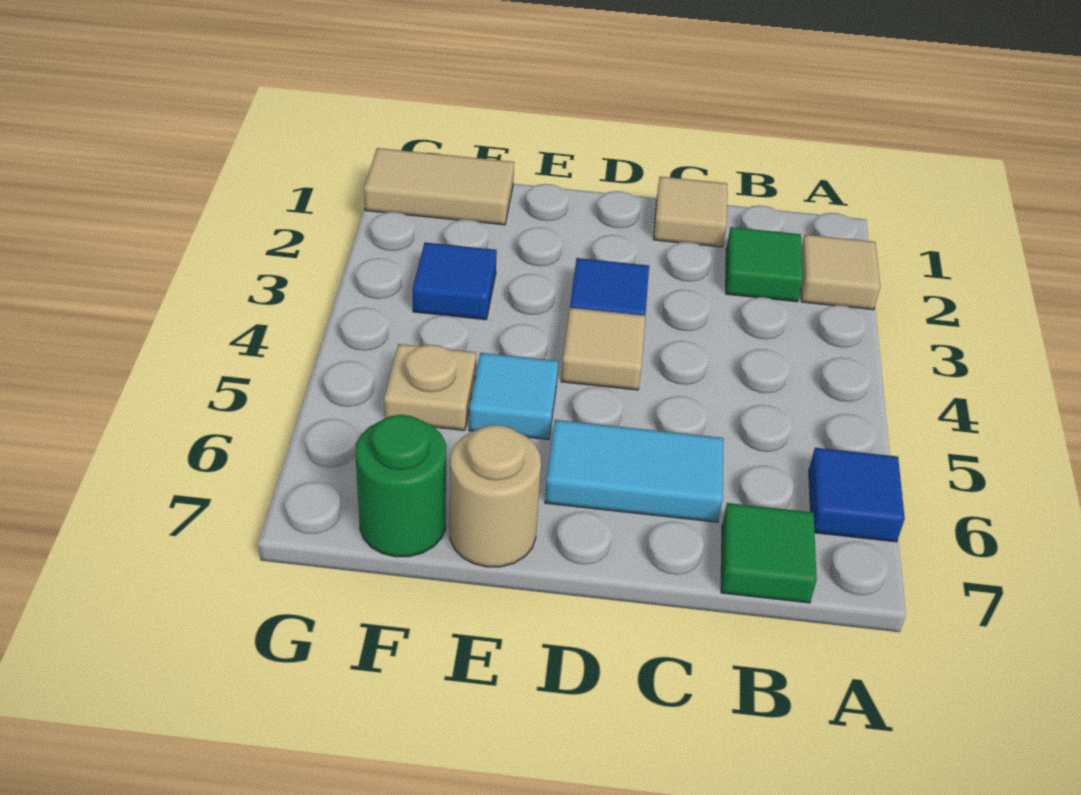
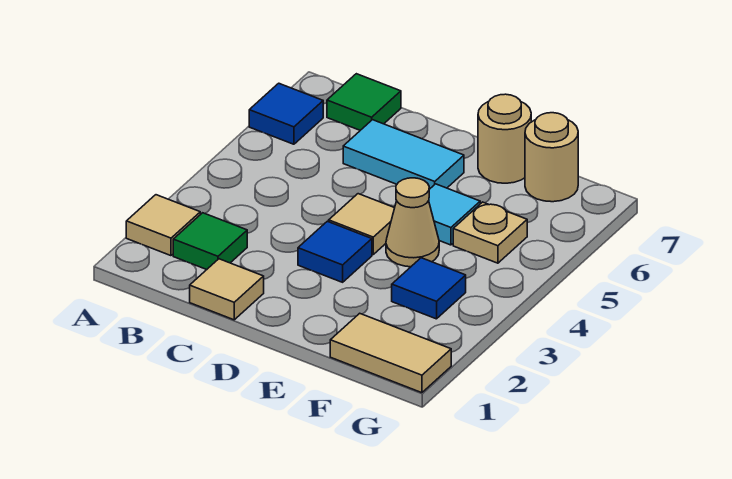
none -> tan cone E4 level 1
green round brick F7 level 1 -> tan round brick F7 level 1

